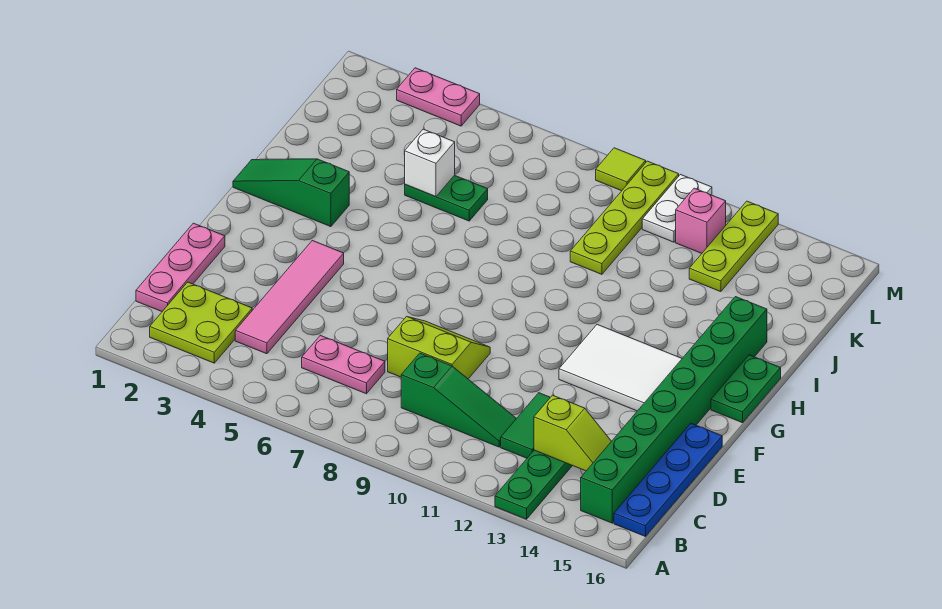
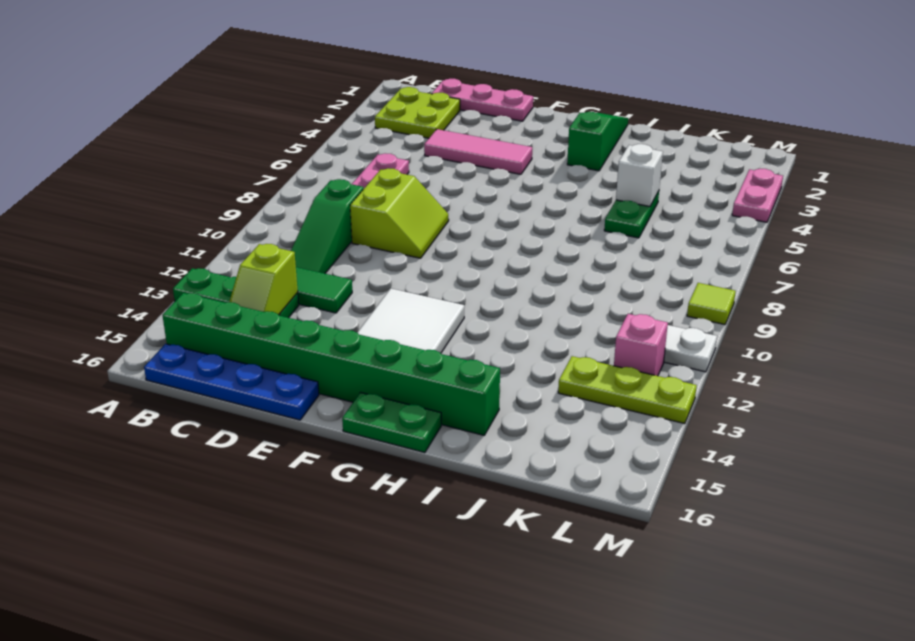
pink tile C4:F4 level 1 -> pink tile D4:F4 level 1
lime plate J10:M10 level 1 -> none

